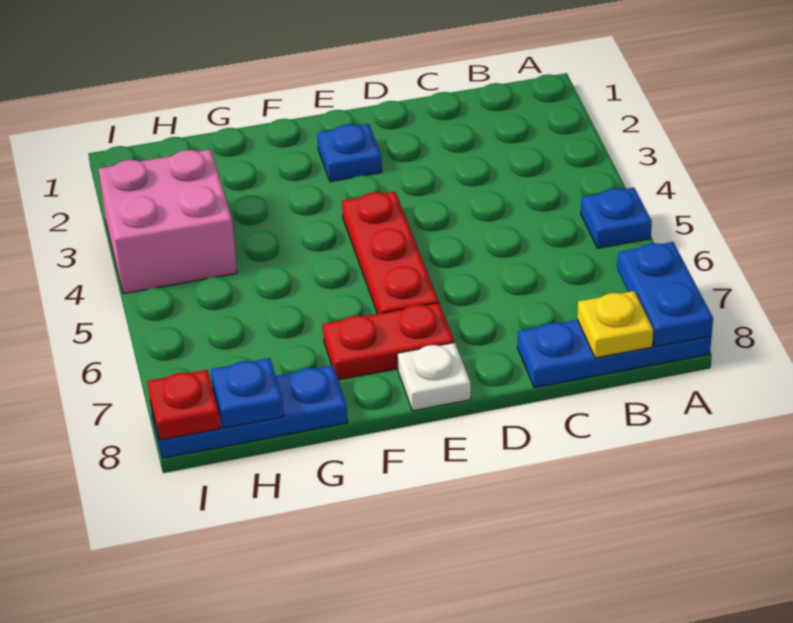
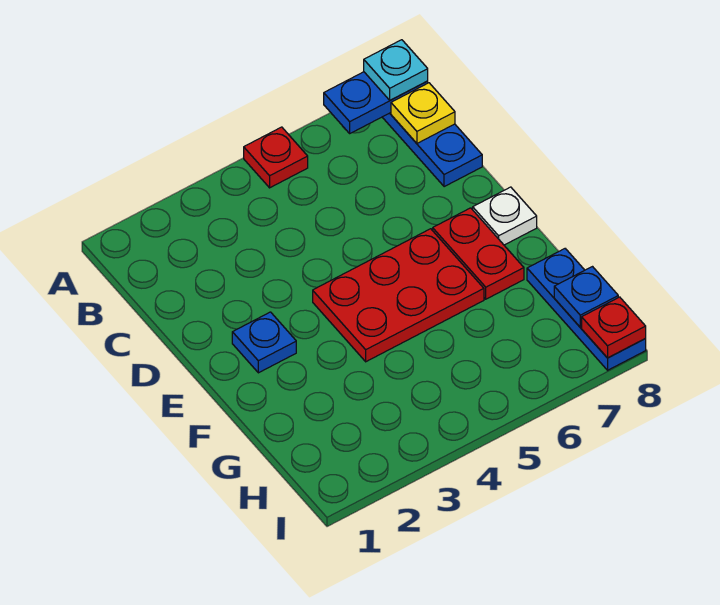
blue plate A5 level 1 -> red plate A5 level 1
none -> cyan plate A8 level 3
red plate E4:E6 level 1 -> red plate E4:F6 level 1
pink brick H3:I4 level 1 -> none

